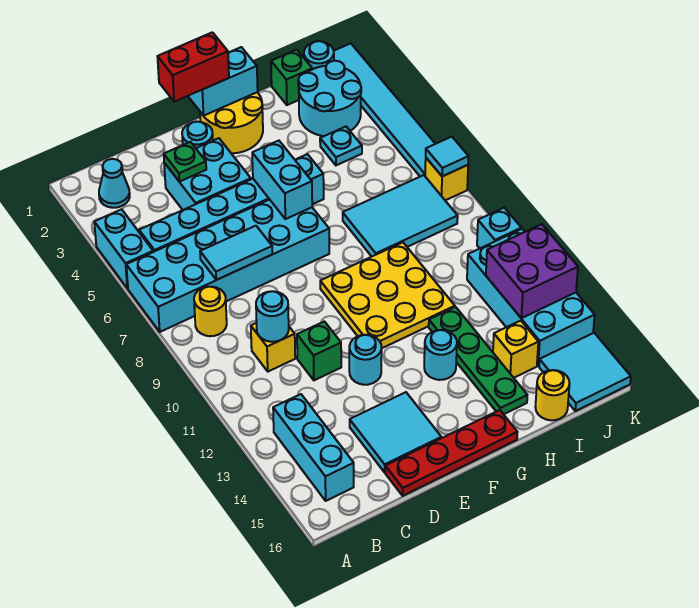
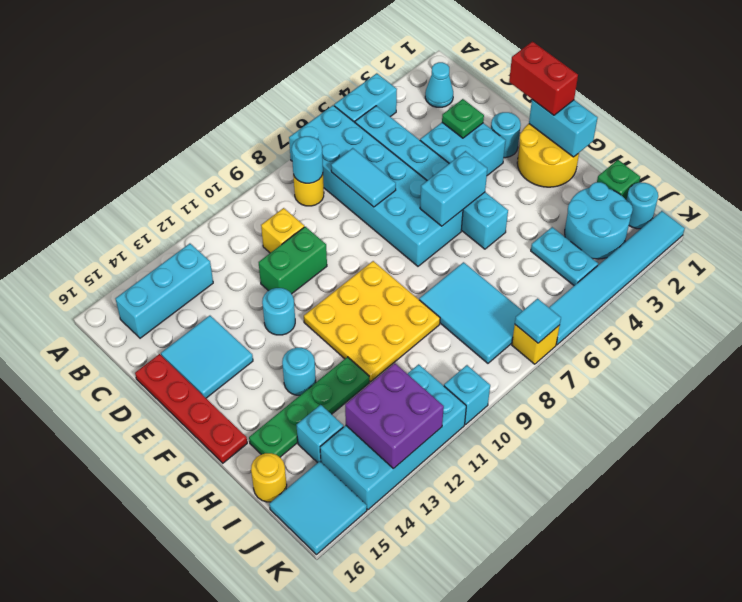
cyan round brick C10 level 2 -> cyan round brick B8 level 2
green brick D11 level 1 -> green brick D10:D11 level 1
cyan plate I4 level 1 -> cyan plate I4:J4 level 1
yellow brick I14 level 1 -> cyan brick I14 level 1

